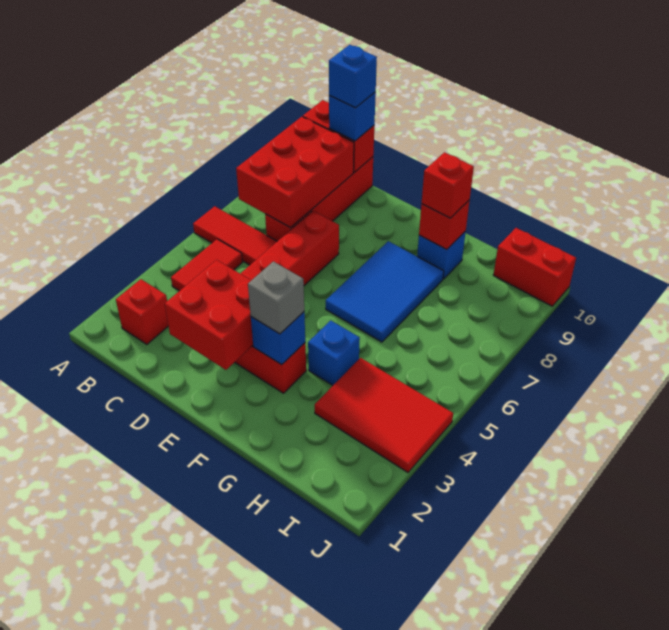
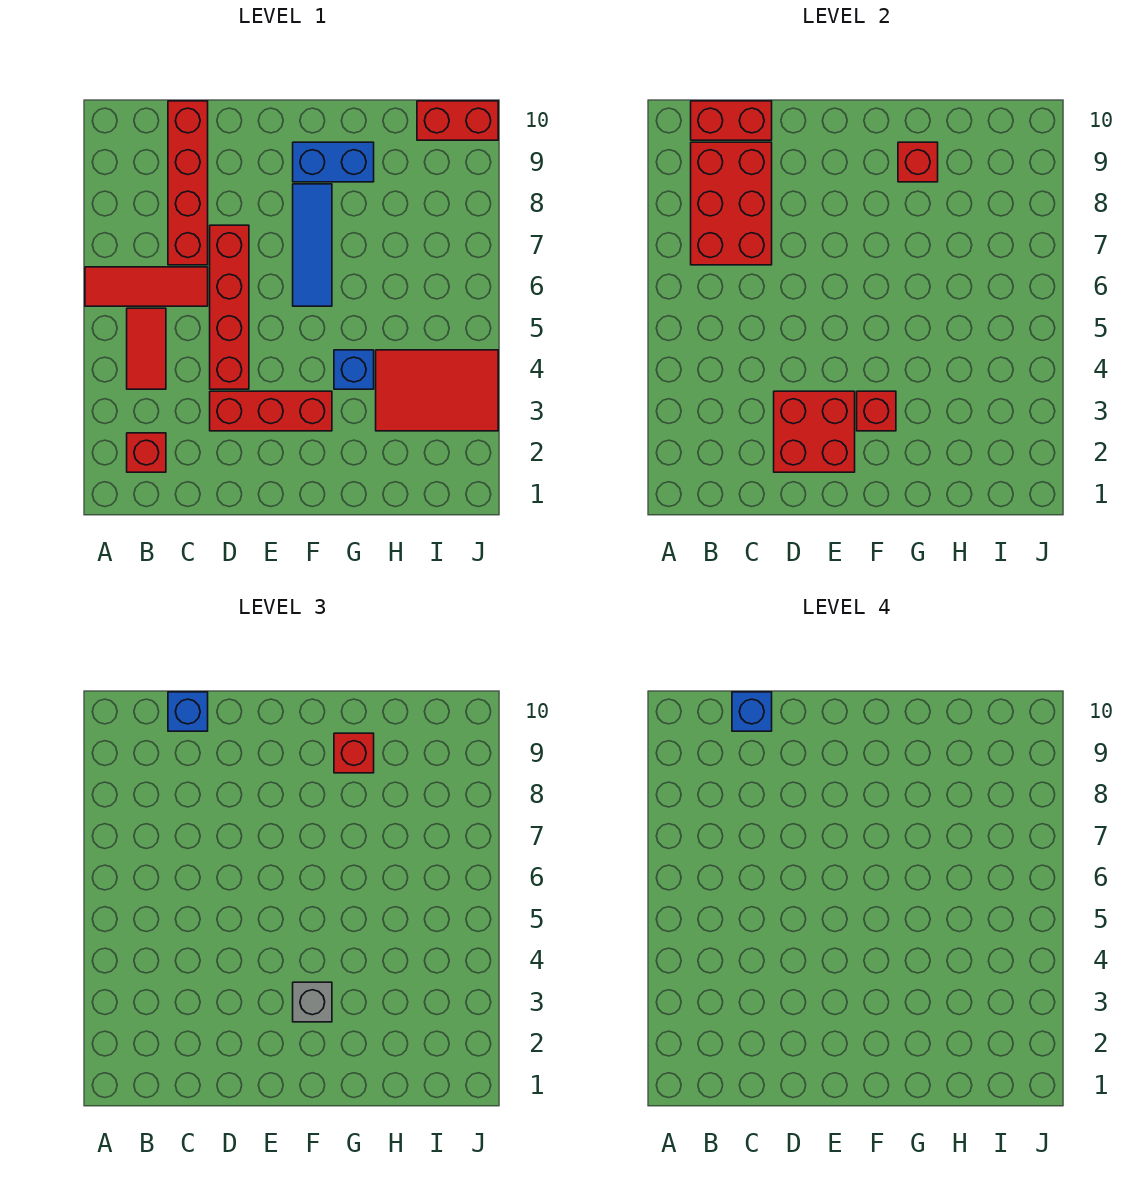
blue brick F3 level 2 -> red brick F3 level 2
blue tile F6:G8 level 1 -> blue tile F6:F8 level 1
blue brick G9 level 1 -> blue brick F9:G9 level 1

